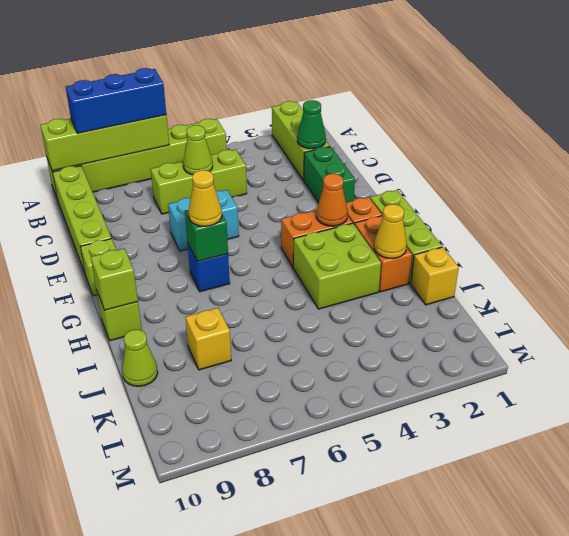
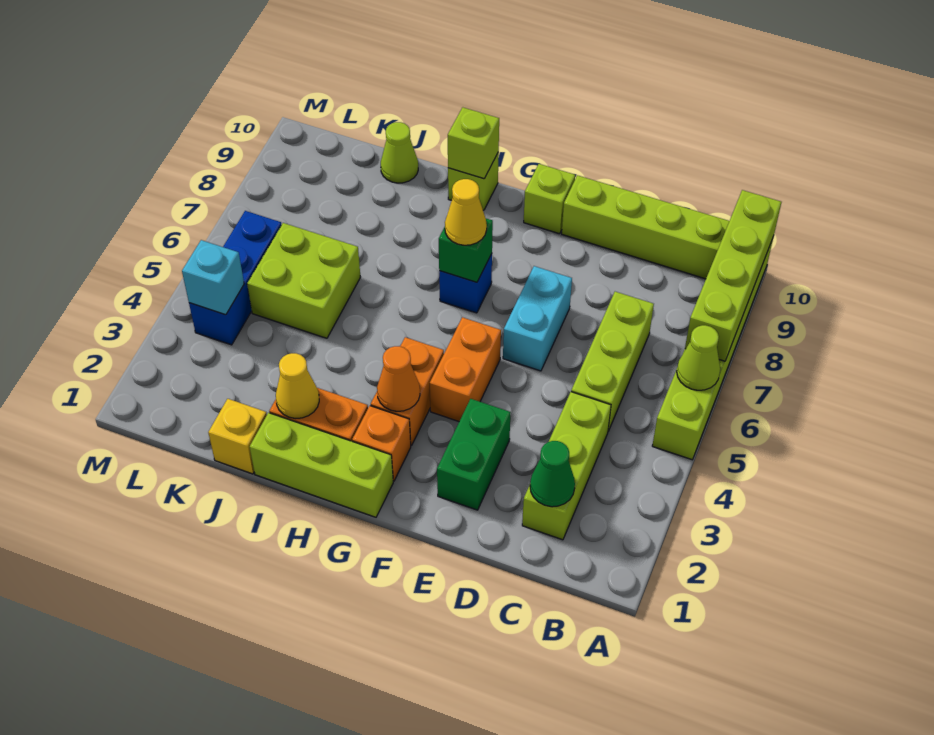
lime brick A2:C2 level 1 -> lime brick C2:C4 level 1
blue brick A7:A9 level 3 -> blue brick L4:L6 level 1
lime cone C6 level 2 -> lime cone A6 level 2
green brick D2:E2 level 1 -> green brick E2:E3 level 1
none -> orange brick F4:F5 level 1
lime brick H3:I4 level 1 -> lime brick J5:K6 level 1
yellow brick J8 level 1 -> none
none -> cyan brick L4 level 2

